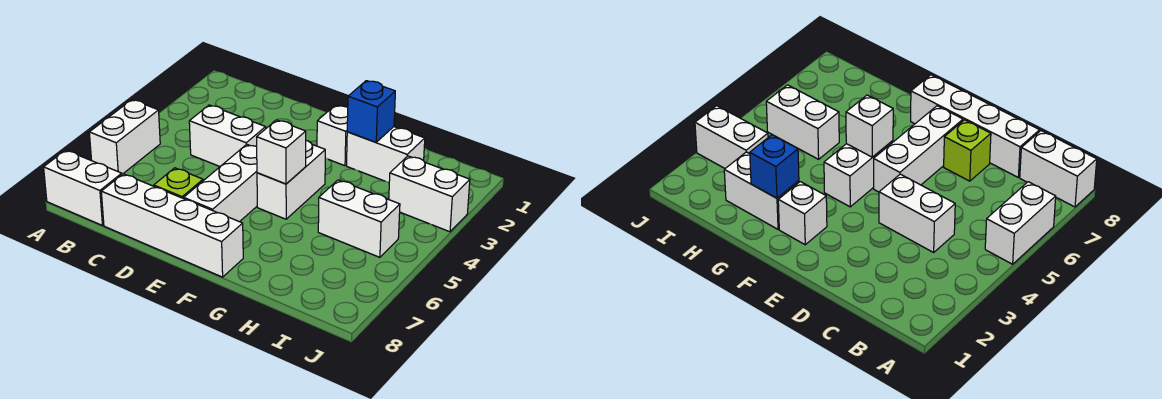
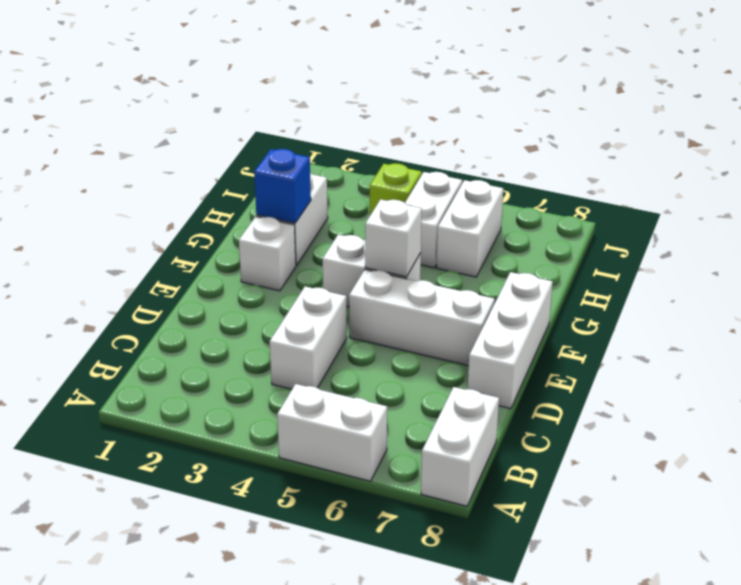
white brick C8:F8 level 1 -> white brick D8:F8 level 1
lime brick D7 level 1 -> lime brick I4 level 1
white brick I3:J3 level 1 -> white brick H6:I6 level 1

